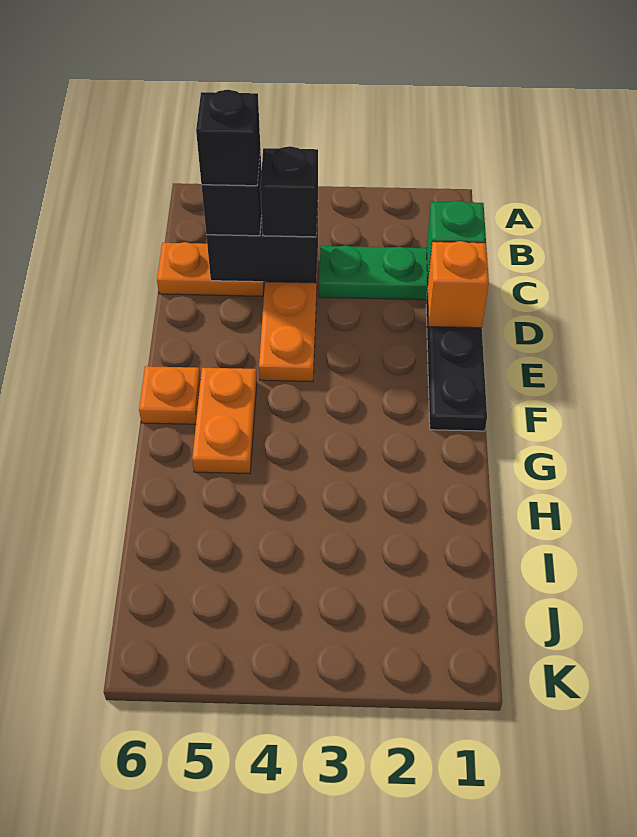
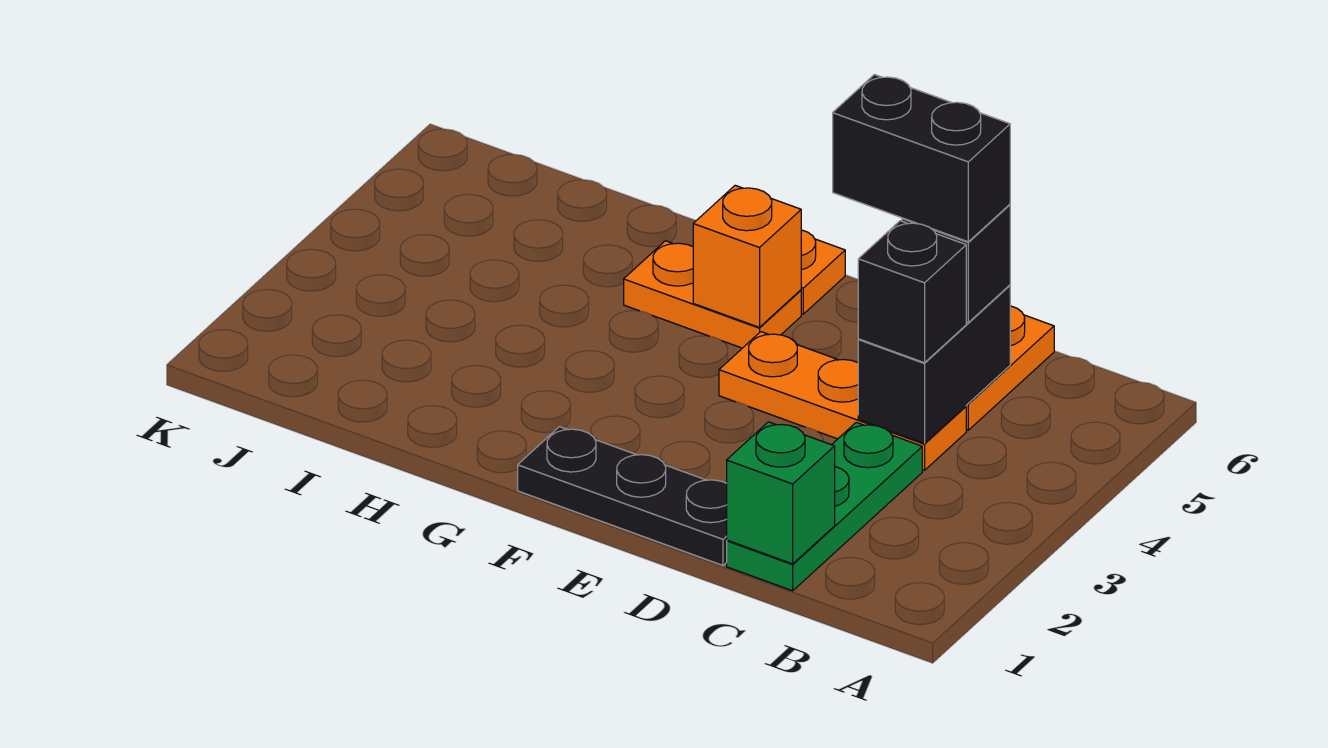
black brick C5 level 4 -> black brick C5:D5 level 4
orange brick D1 level 2 -> orange brick F5 level 2

